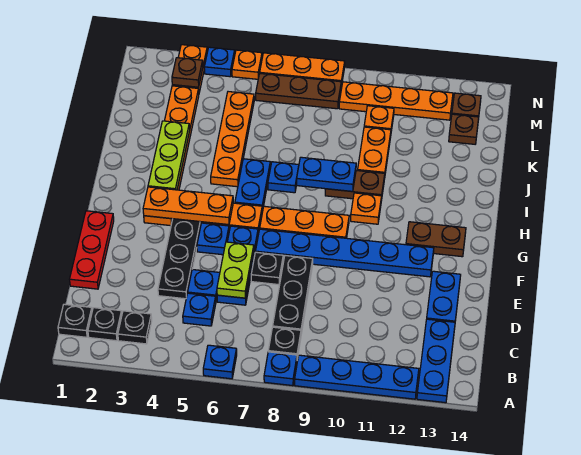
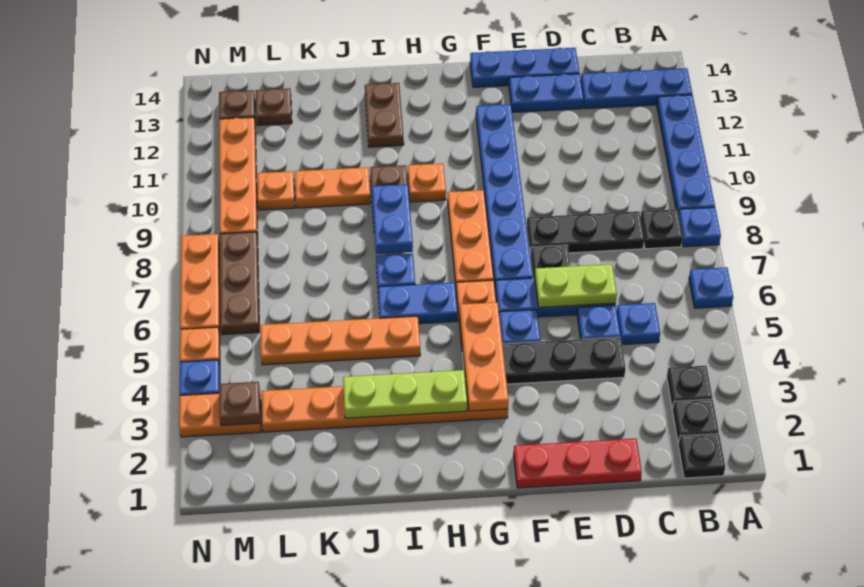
none -> blue plate D14:F14 level 1
brown plate G12:G13 level 1 -> brown plate I12:I13 level 1

